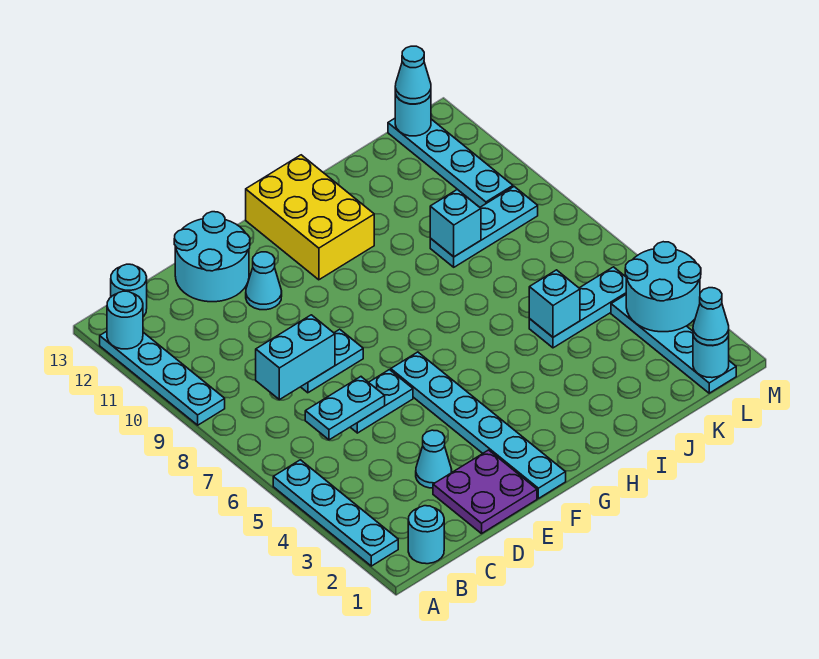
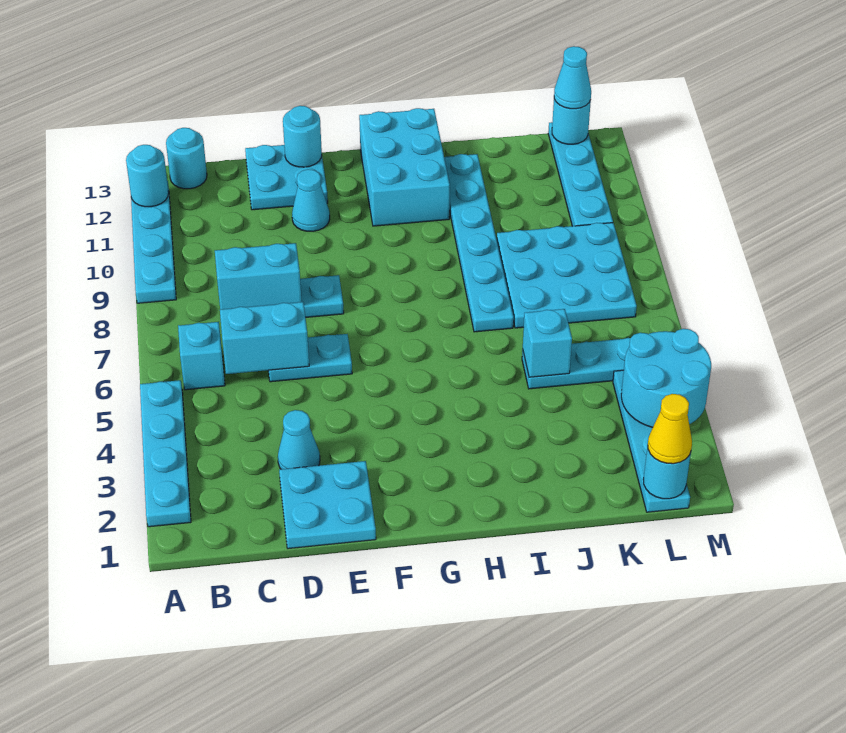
cyan round brick B1 level 1 -> cyan round brick E13 level 2
cyan plate C6:D6 level 2 -> cyan brick C6:D6 level 2
purple plate D1:E2 level 1 -> cyan plate D1:E2 level 1
cyan round brick D12:E13 level 1 -> cyan plate D12:E13 level 1
cyan plate F1:F6 level 1 -> cyan plate I7:I12 level 1
yellow brick G11:H13 level 1 -> cyan brick G11:H13 level 1
cyan plate J9:L9 level 1 -> cyan plate J7:L9 level 1
cyan brick J9 level 2 -> cyan brick B6 level 1
cyan cone L1 level 3 -> yellow cone L1 level 3

